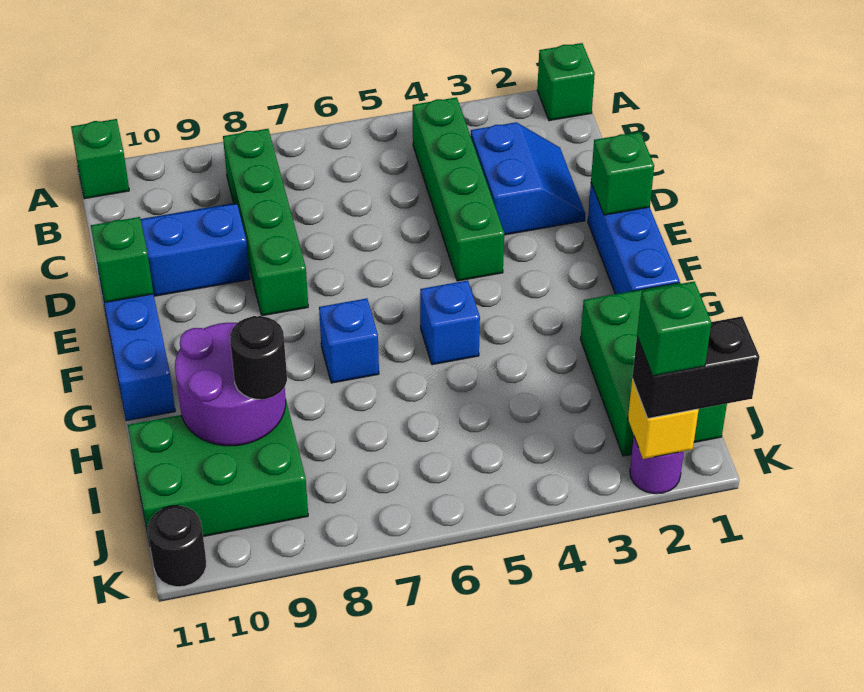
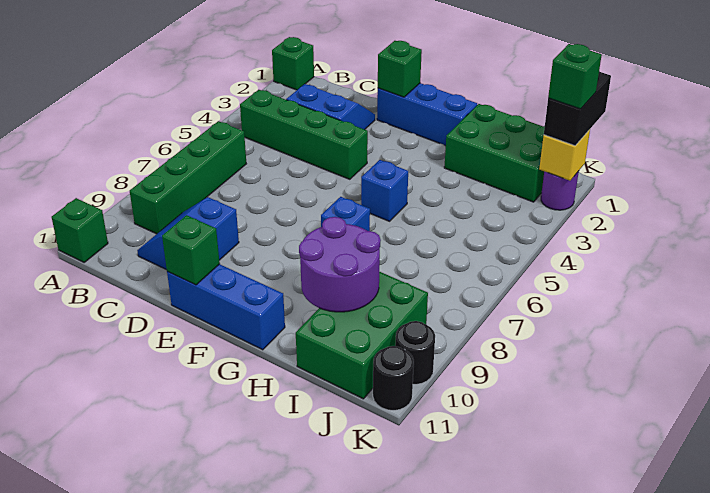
green brick B8:E8 level 1 -> green brick B6:B9 level 1
black round brick I9 level 3 -> black round brick K10 level 1

